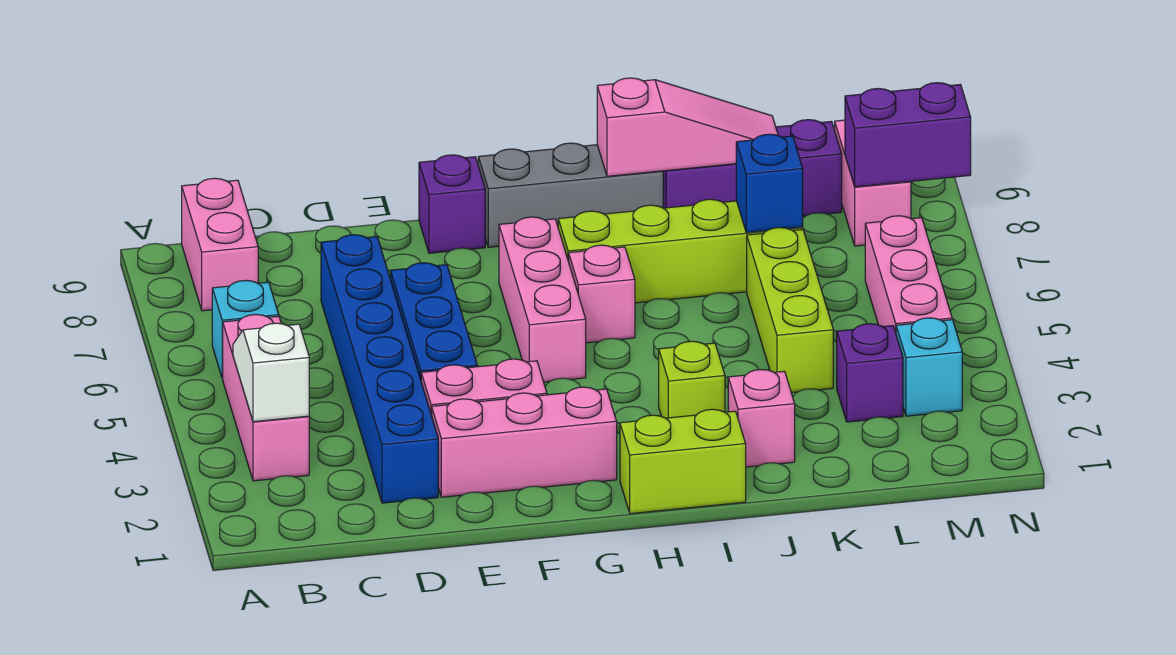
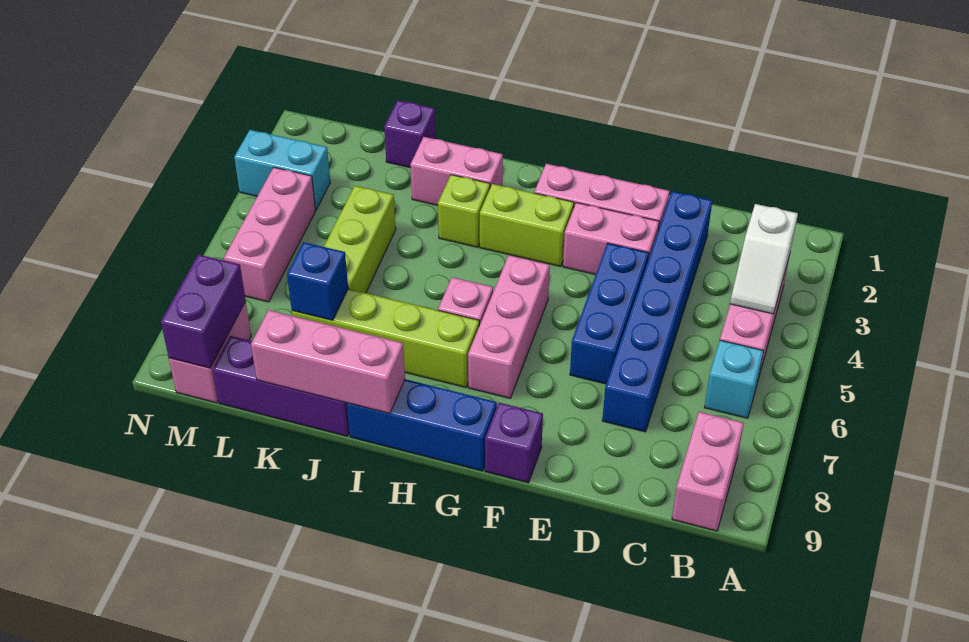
grey brick G9:I9 level 1 -> blue brick G9:I9 level 1
lime brick H1:I1 level 1 -> lime brick G3:H3 level 1
pink slope I9:K9 level 2 top I -> pink brick I9:K9 level 2
pink brick J2 level 1 -> pink brick I2:J2 level 1
purple brick L3 level 1 -> purple brick K1 level 1
cyan brick M3 level 1 -> cyan brick M3:N3 level 1
purple brick M8:N8 level 2 -> purple brick M8:M9 level 2

